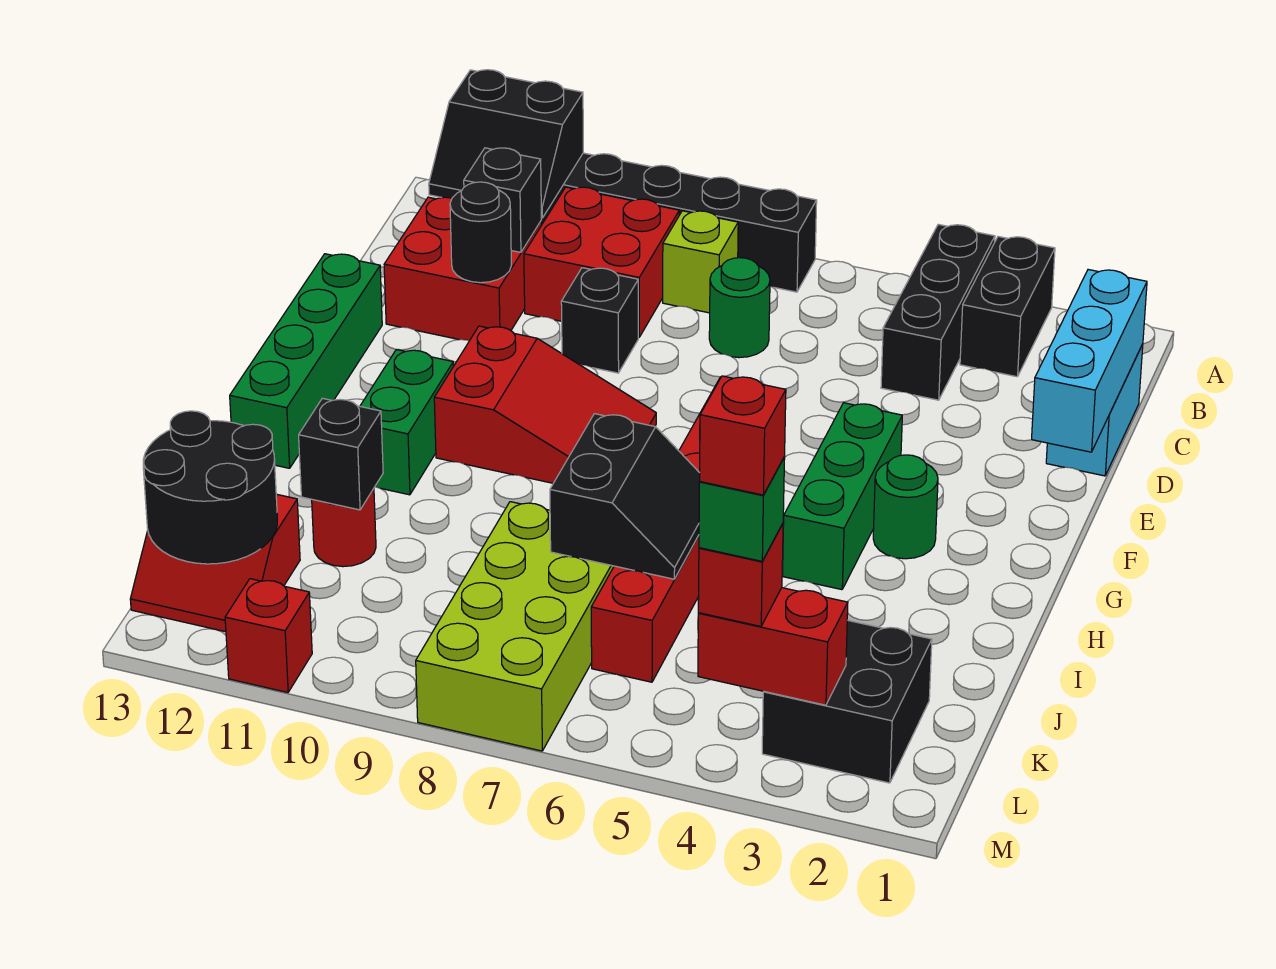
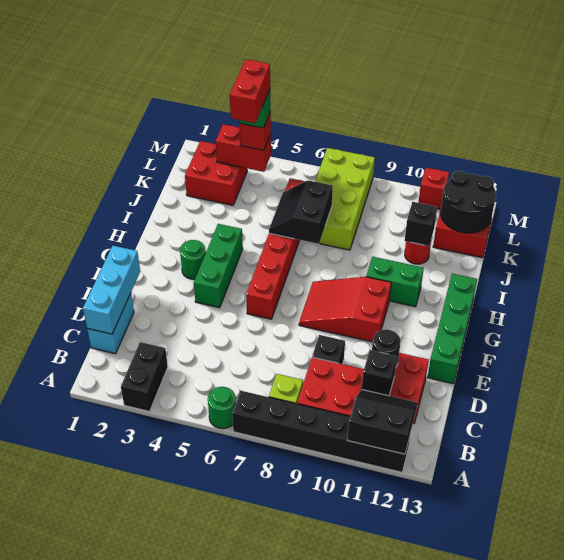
black brick A4:C4 level 1 -> none
green round brick C7 level 1 -> green round brick A6 level 1
green brick G11:H11 level 1 -> green brick H10:H11 level 1
black brick K2:L3 level 1 -> red brick K2:L3 level 1
red brick L4 level 5 -> red brick K4:L4 level 5

